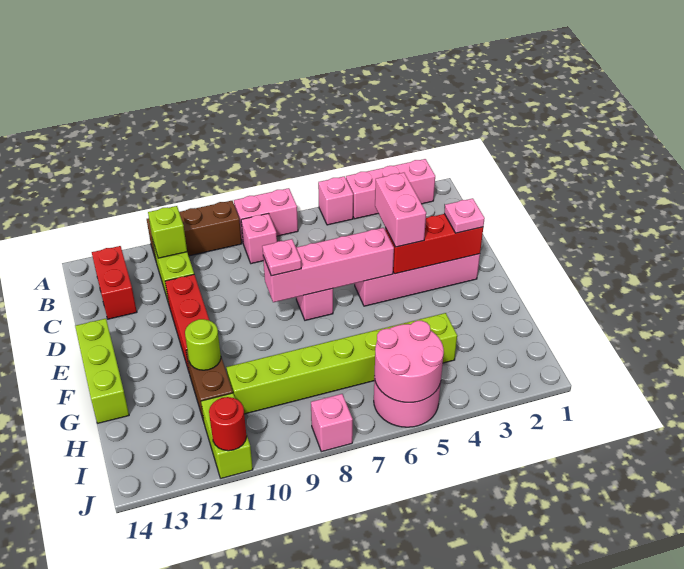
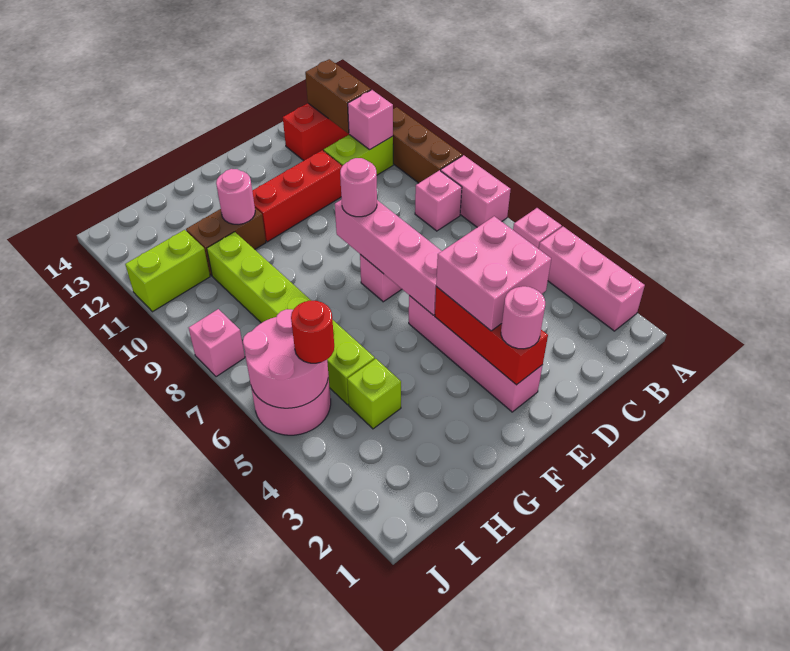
lime brick B11 level 2 -> pink brick B11 level 2
none -> brown brick B12:B13 level 2
pink brick D4:E4 level 3 -> pink brick D3:E4 level 3
pink plate E2 level 3 -> pink round brick E2 level 3
pink plate E8 level 3 -> pink round brick E8 level 3
lime brick E14:G14 level 1 -> none
lime round brick G11 level 2 -> pink round brick G11 level 2
red round brick J11 level 2 -> red round brick I5 level 3

